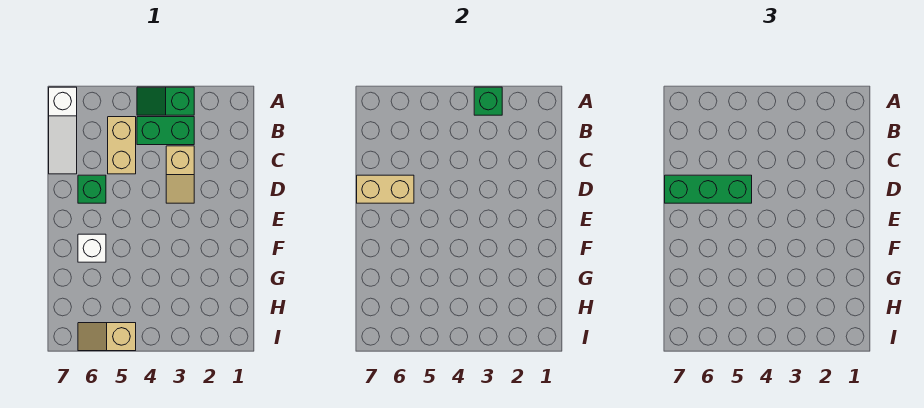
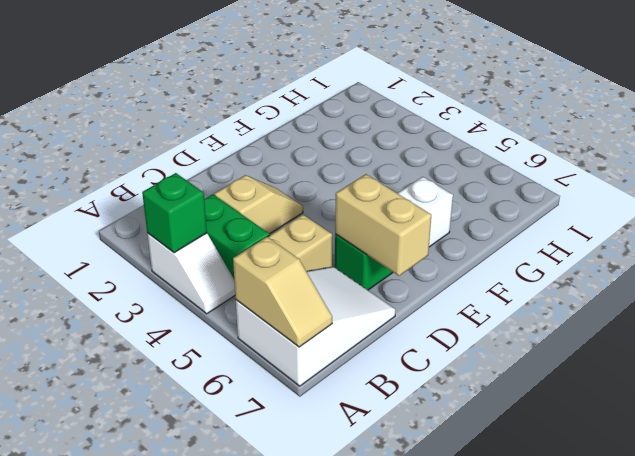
green slope A3:A4 level 1 top 3 -> white slope A3:A4 level 1 top 3
white slope A7:C7 level 1 top A -> white slope A6:C7 level 1 top A
green brick D5:D7 level 3 -> none
tan slope I5:I6 level 1 top 5 -> tan slope A6:A7 level 2 top 6

